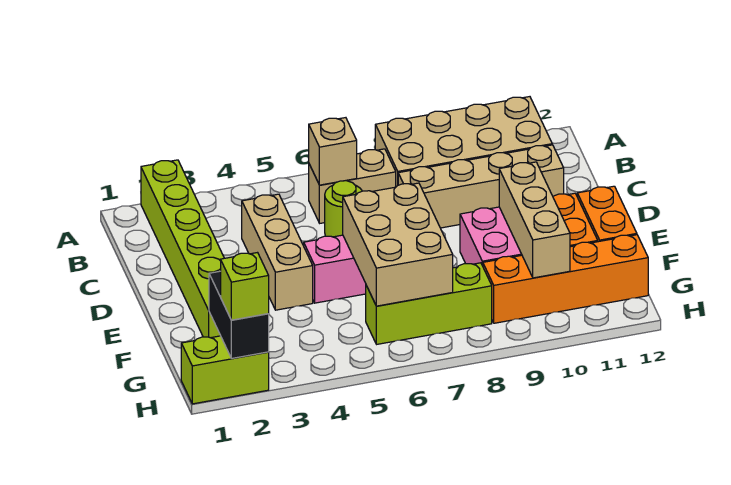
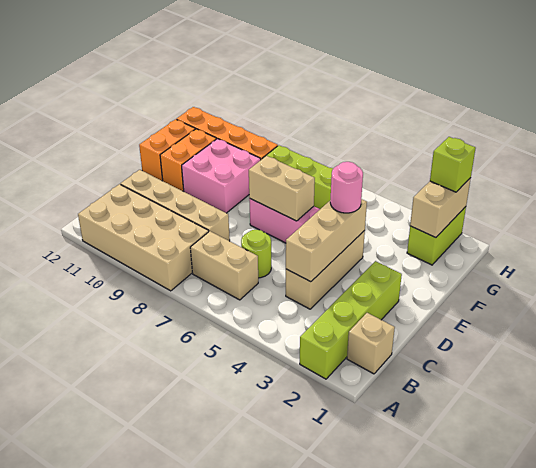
lime brick A2:F2 level 1 -> lime brick A2:D2 level 1
tan brick B6 level 2 -> tan brick B1 level 1
none -> pink round brick E4 level 3
tan brick E6:G7 level 2 -> tan brick E6:E7 level 2
tan brick E10:G10 level 2 -> tan brick C4:E4 level 2
black brick G2:H2 level 2 -> tan brick G2:H2 level 2
lime brick H1:H2 level 1 -> lime brick G2:H2 level 1

